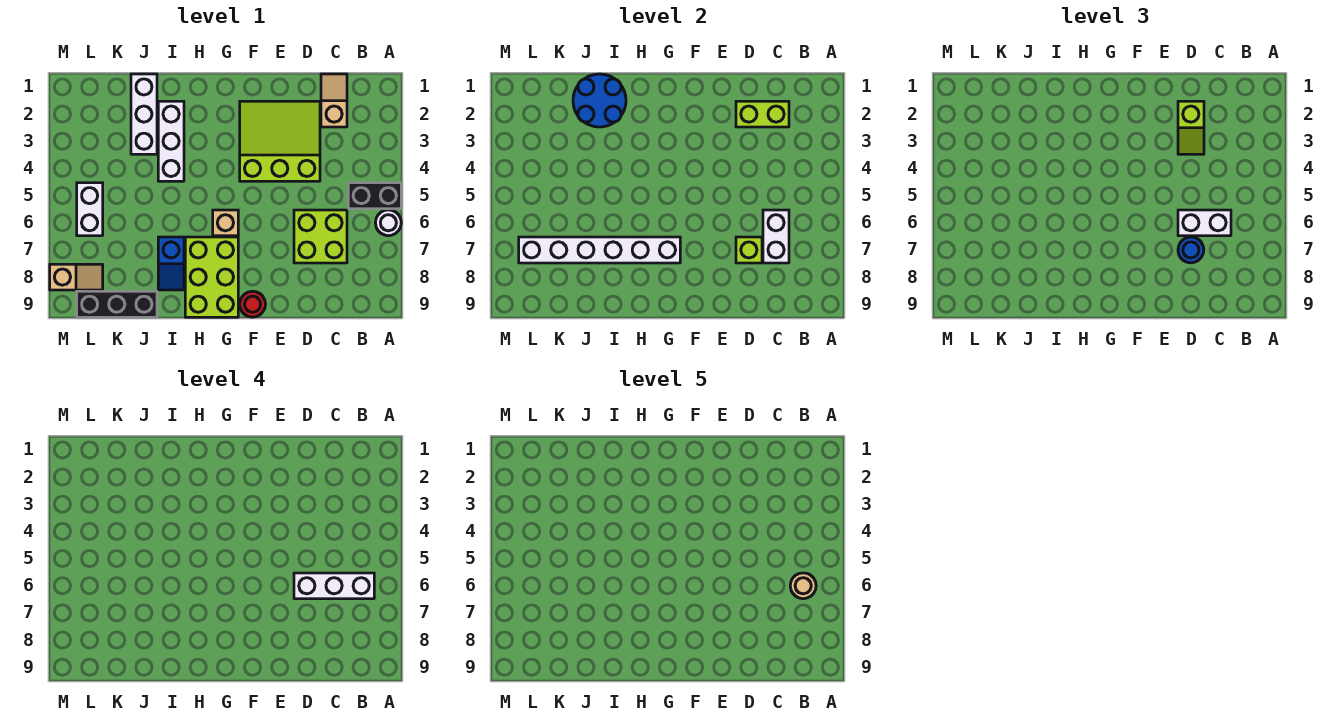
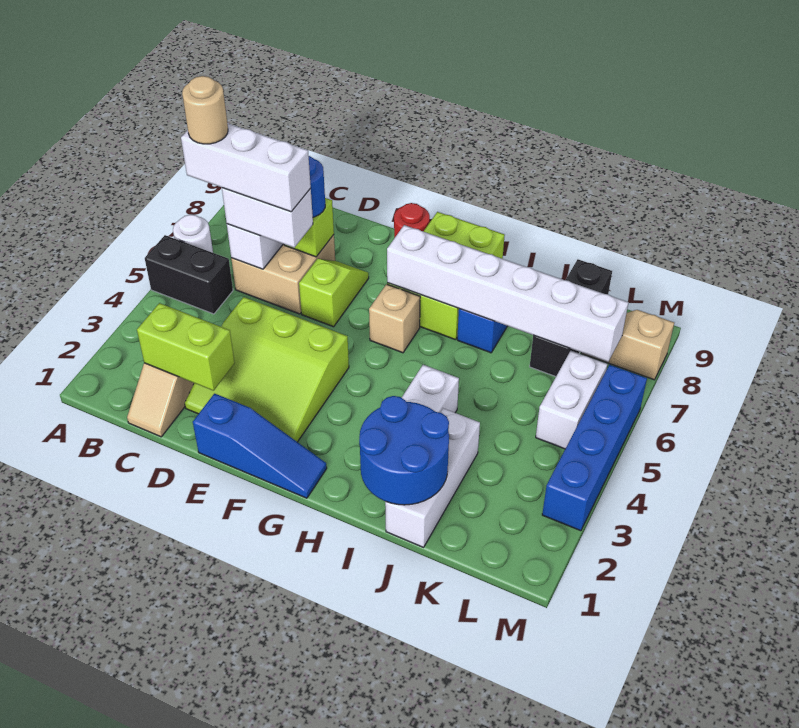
lime brick C6:D7 level 1 -> tan brick C6:D7 level 1
lime slope D2:D3 level 3 top 2 -> lime slope E6:E7 level 1 top 6
none -> blue slope E1:G1 level 1 top E
black brick J9:L9 level 1 -> black brick K7:K9 level 1
none -> blue brick M3:M6 level 1

